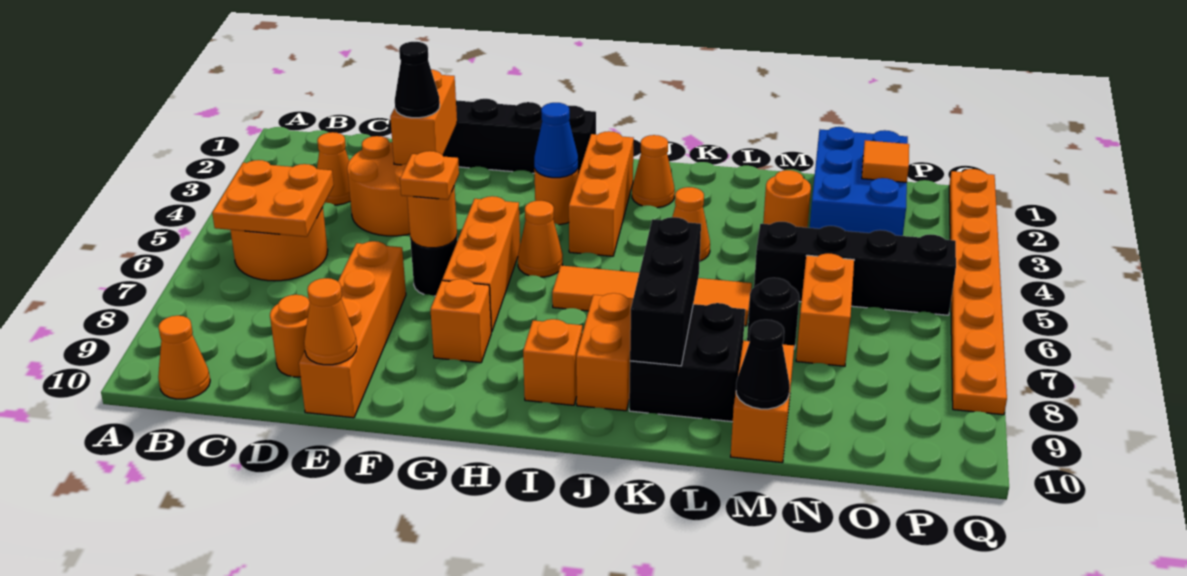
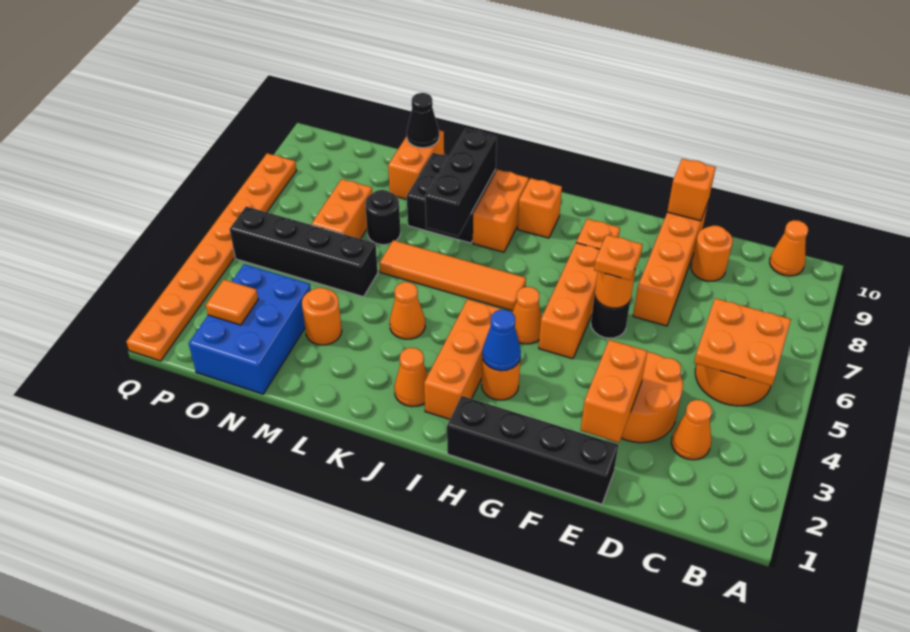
black cone E3 level 3 -> none
orange cone E10 level 2 -> orange brick E10 level 2

